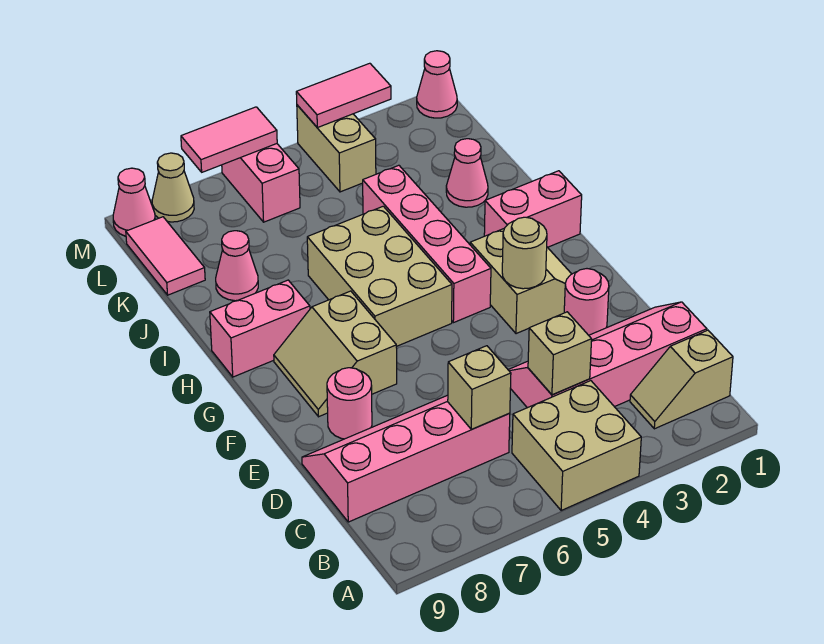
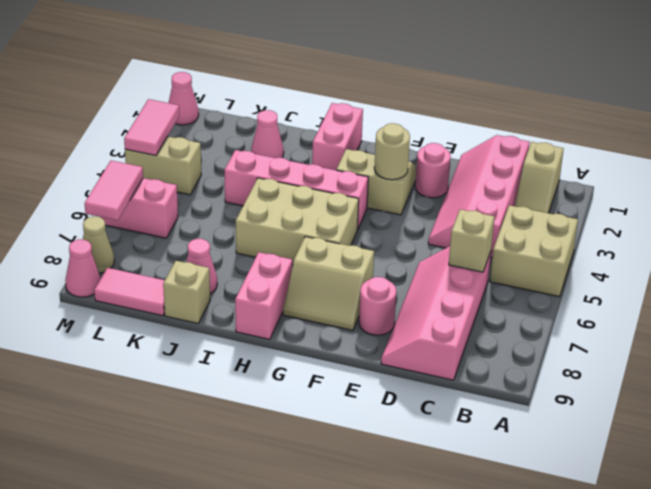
tan brick C4 level 2 -> tan brick J9 level 1

